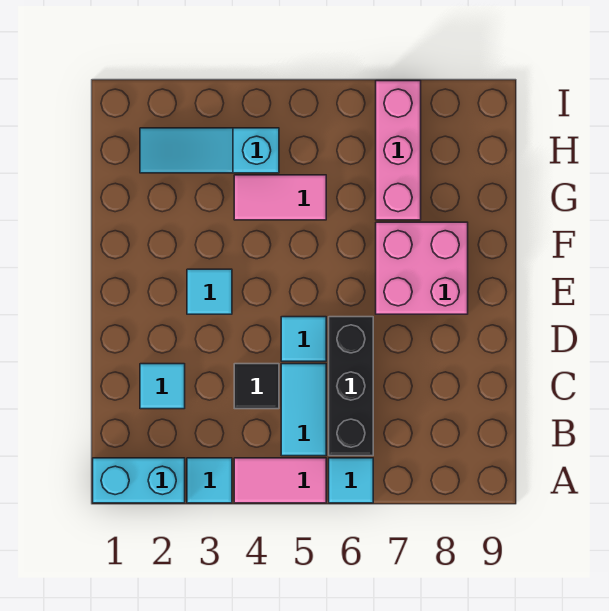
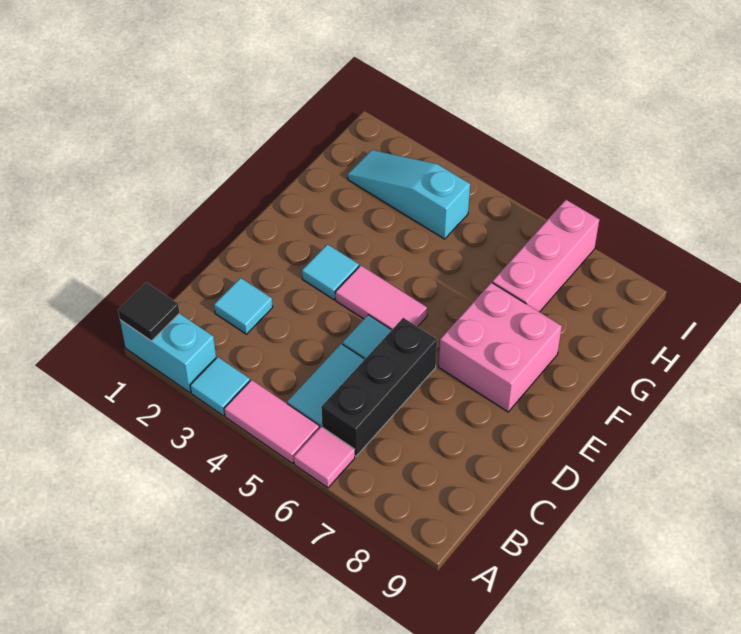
cyan tile A6 level 1 -> pink tile A6 level 1
black tile C4 level 1 -> black tile A1 level 2
pink tile G4:G5 level 1 -> pink tile E4:E5 level 1

